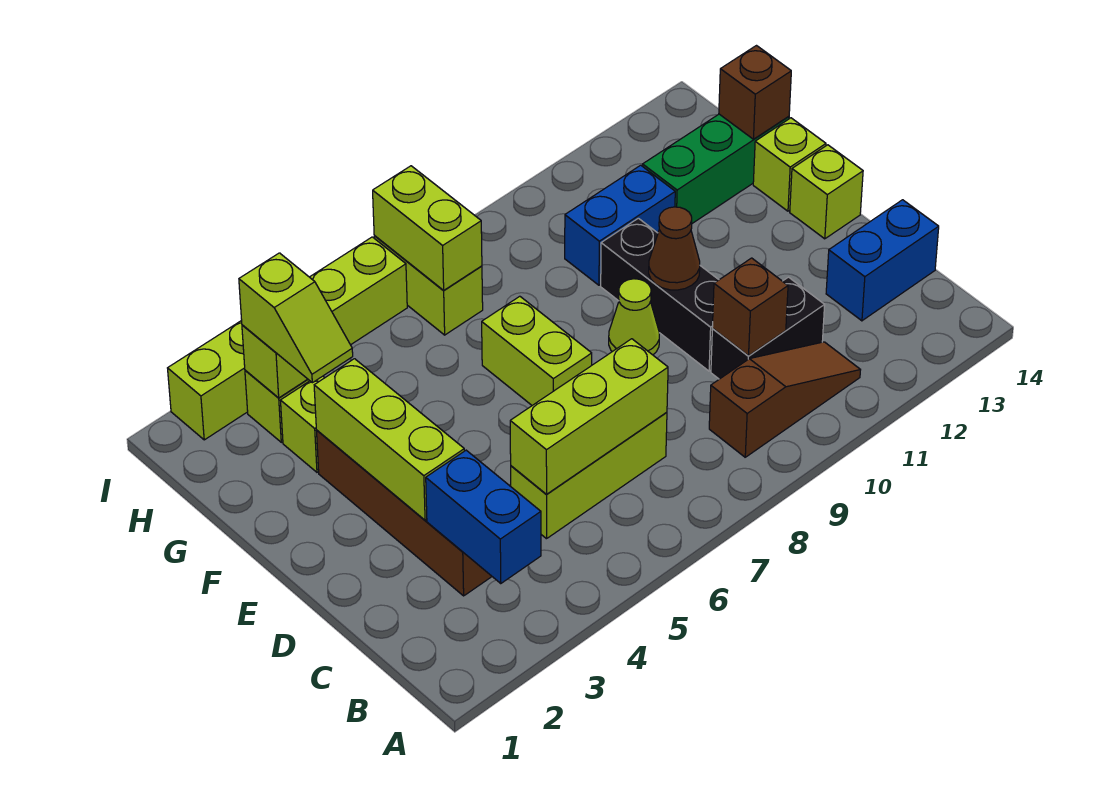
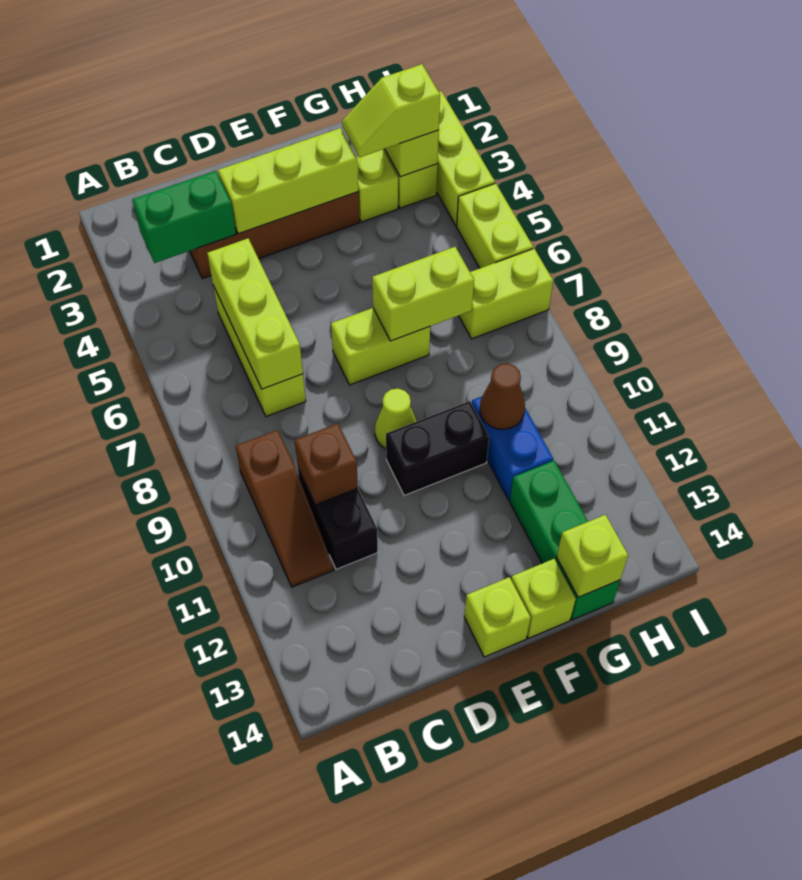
blue brick B3:C3 level 2 -> green brick B3:C3 level 2
blue brick C13:C14 level 1 -> none
black brick D10:F10 level 1 -> black brick E10:F10 level 1
brown cone E10 level 2 -> brown cone G10 level 2
brown brick G14 level 2 -> lime brick G14 level 2
lime brick H7:I7 level 2 -> lime brick F7:G7 level 2

